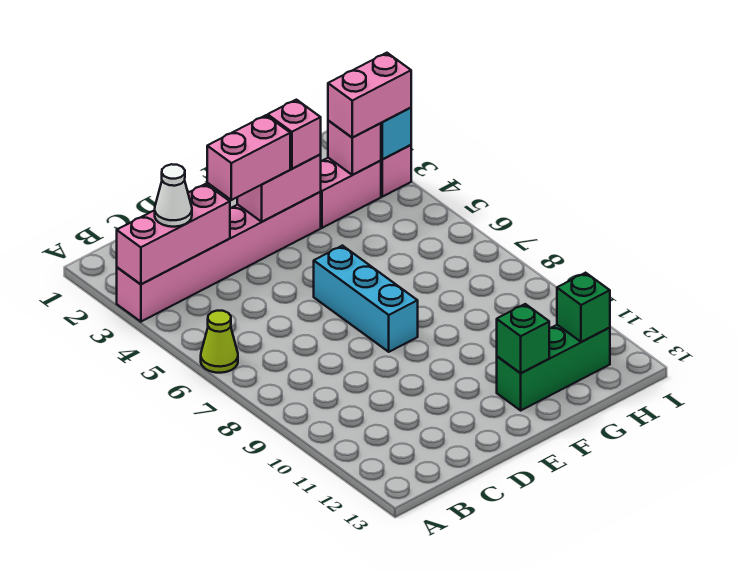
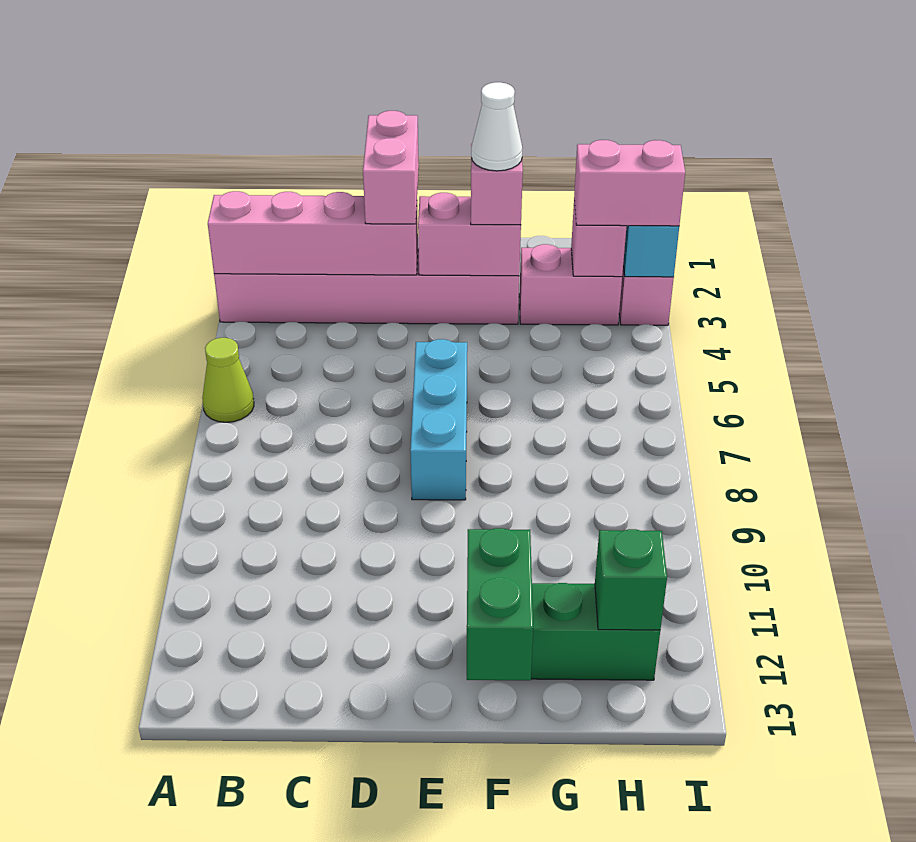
pink brick A3:C3 level 2 -> pink brick A3:D3 level 2
white cone B3 level 3 -> white cone F3 level 4
pink brick D3:E3 level 3 -> pink brick D2:D3 level 3
green brick F12 level 2 -> green brick F12:F13 level 2

